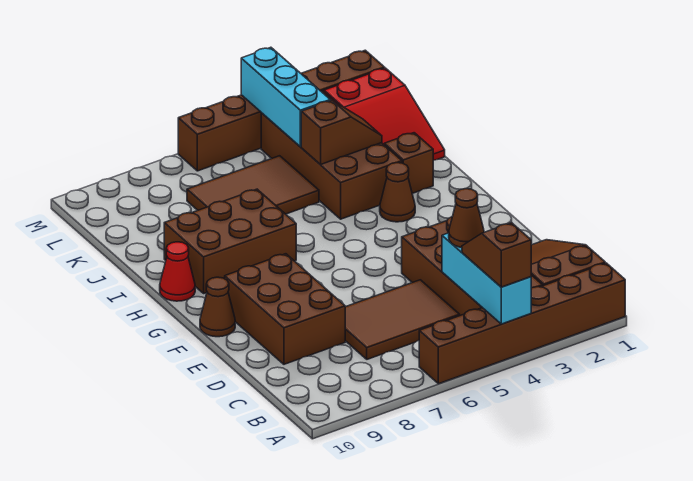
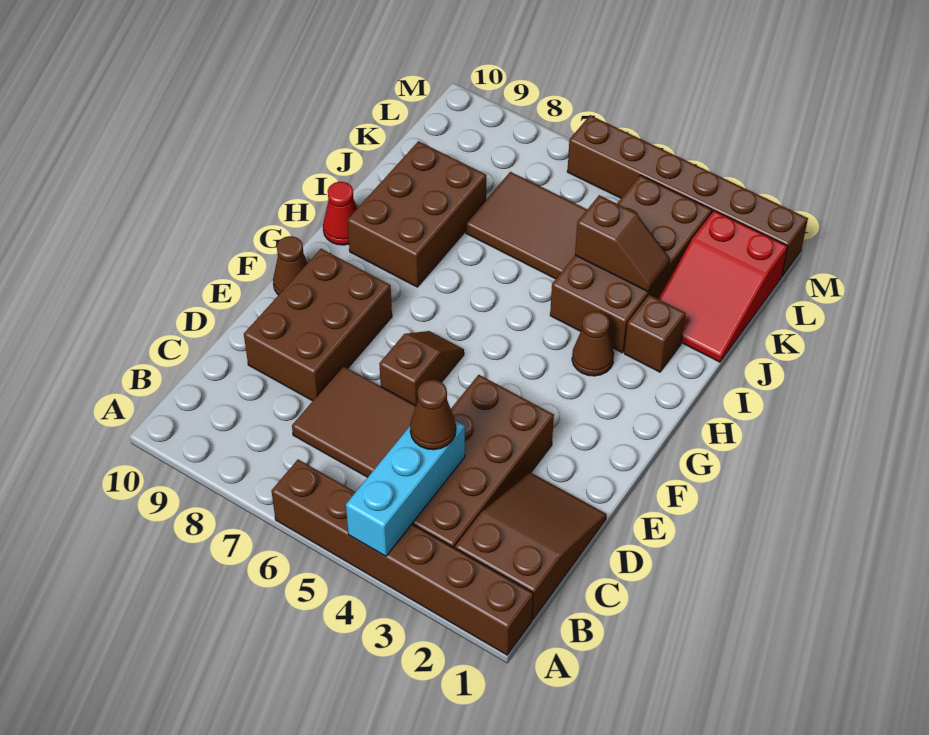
brown slope A4:B4 level 3 top A -> brown slope E6:F6 level 1 top E
brown brick H7:I9 level 1 -> brown brick H8:J9 level 1
cyan brick K4:M4 level 2 -> none

